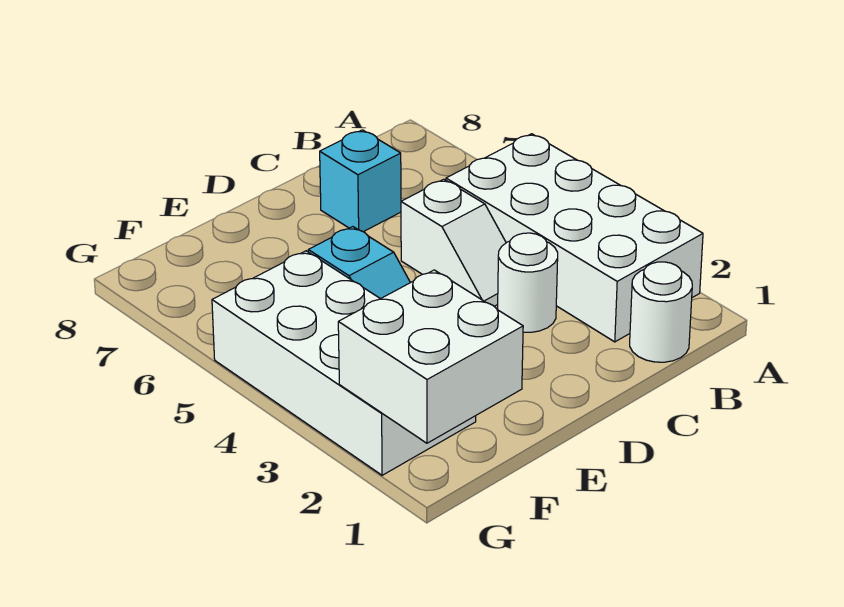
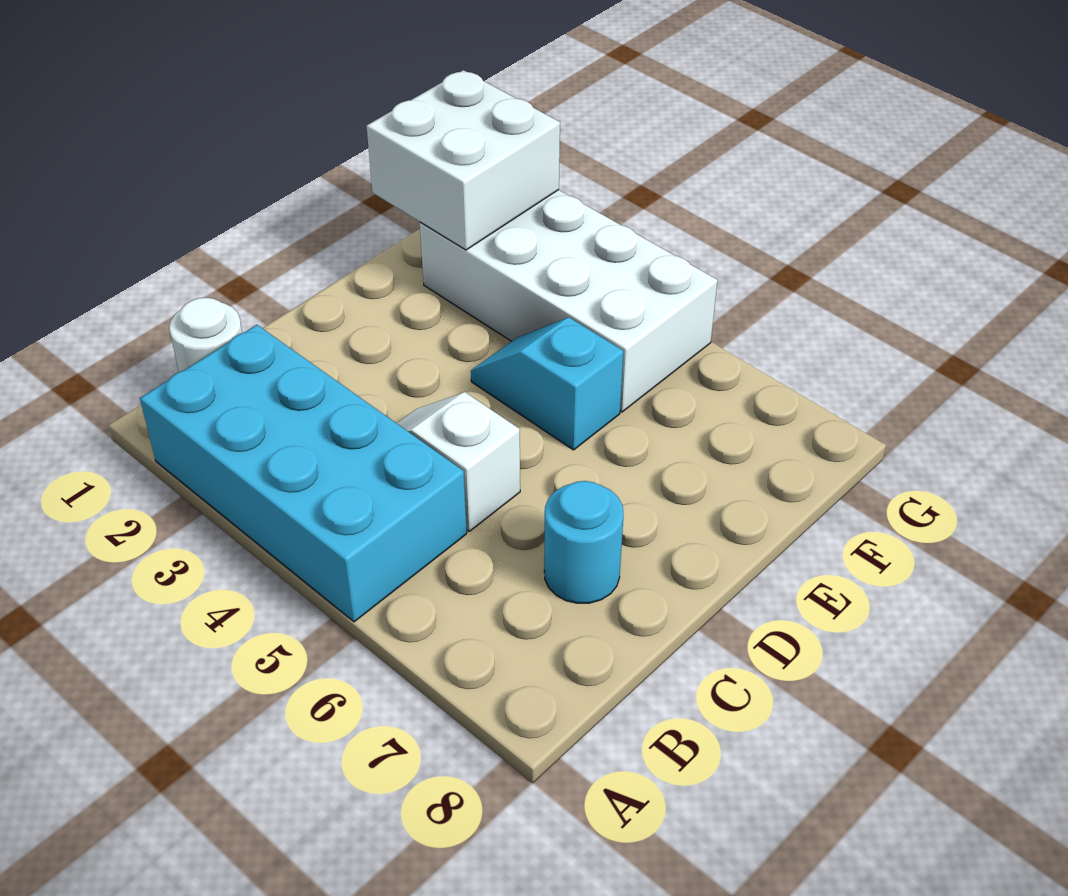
white brick A2:B5 level 1 -> cyan brick A2:B5 level 1
white round brick C3 level 1 -> none
cyan brick C7 level 1 -> cyan round brick C7 level 1

